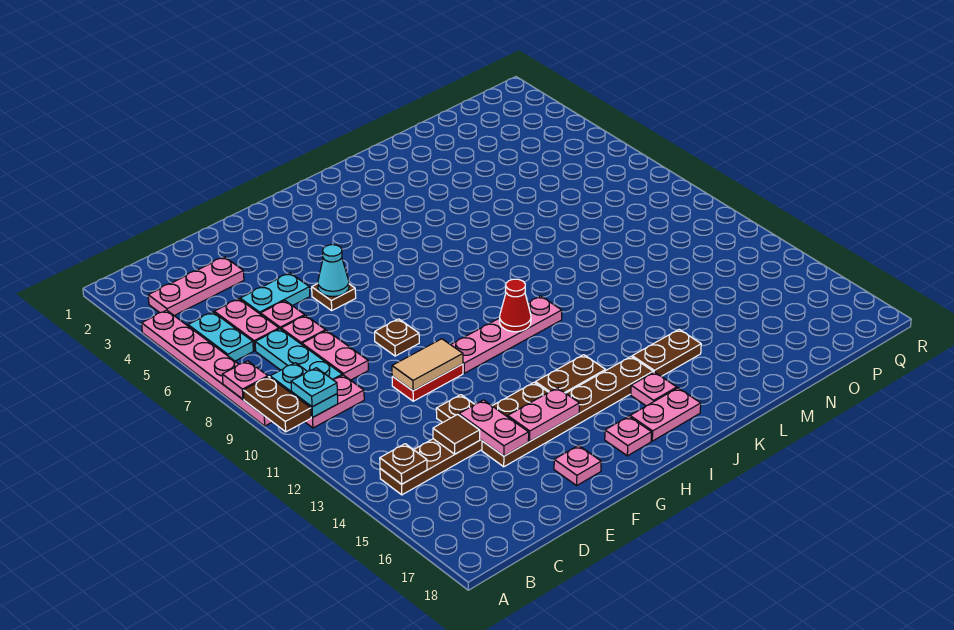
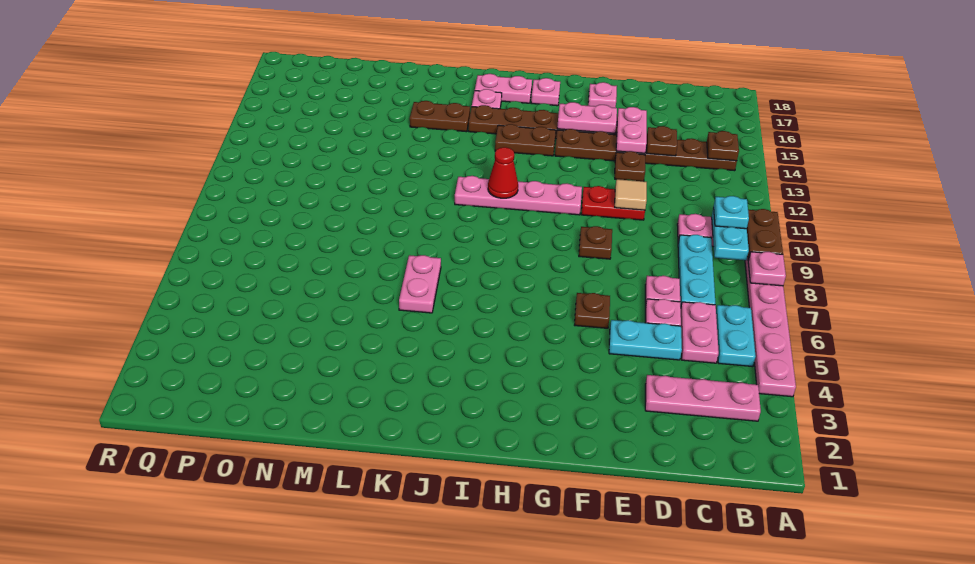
pink plate D8:D9 level 1 -> pink plate K6:K7 level 1
brown tile D14 level 2 -> brown plate D14 level 2
tan tile E11:F11 level 2 -> tan tile E11 level 2
cyan cone F6 level 2 -> none

